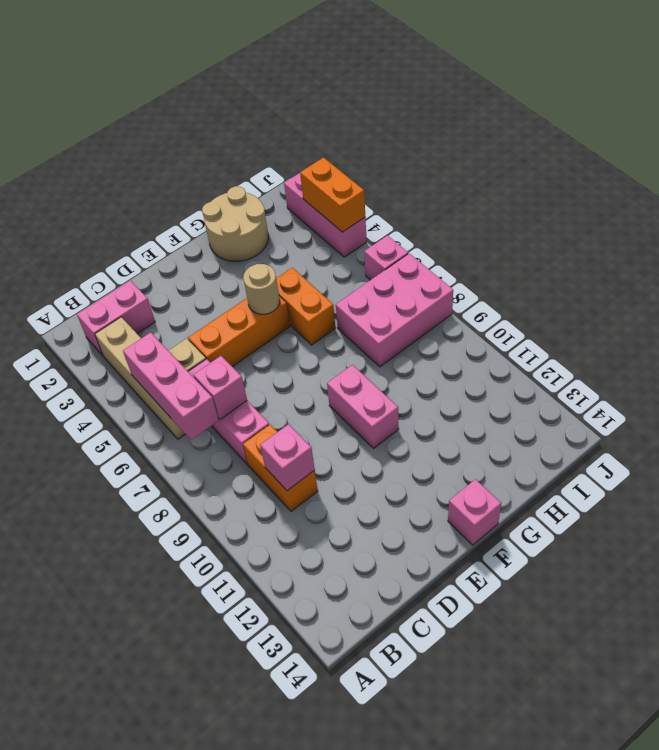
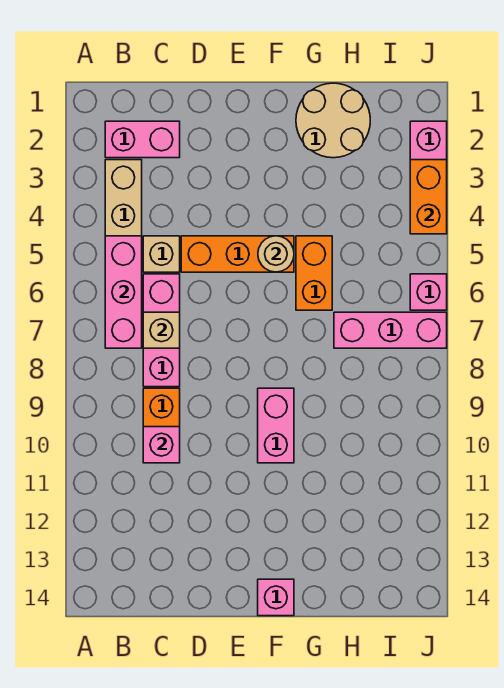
pink brick C7 level 2 -> tan brick C7 level 2
pink brick H7:J8 level 1 -> pink brick H7:J7 level 1

